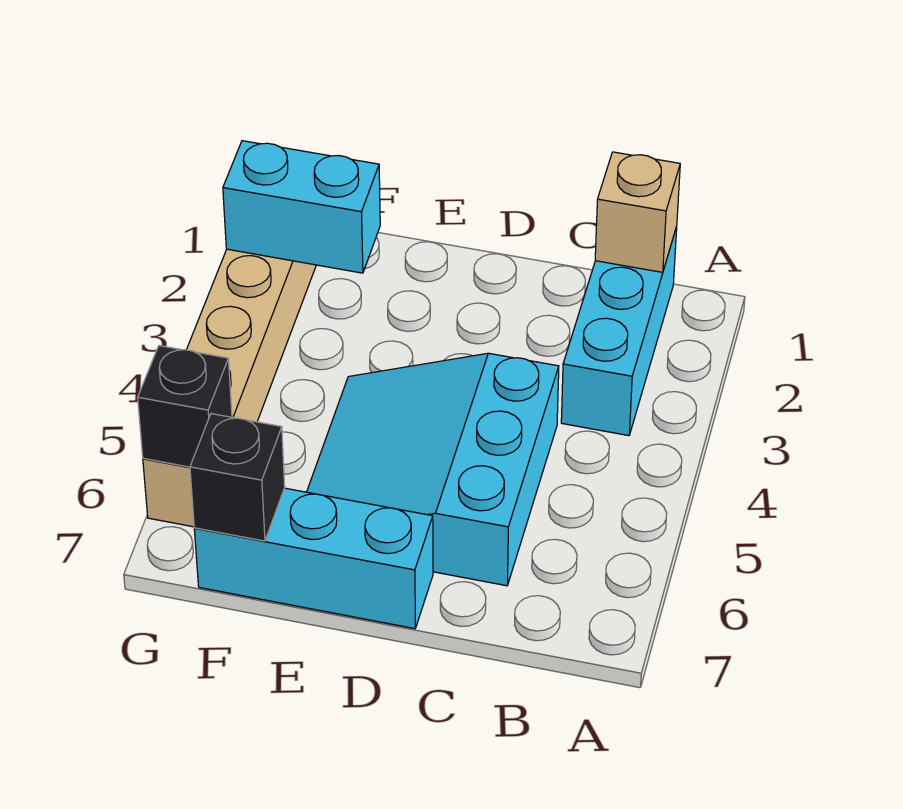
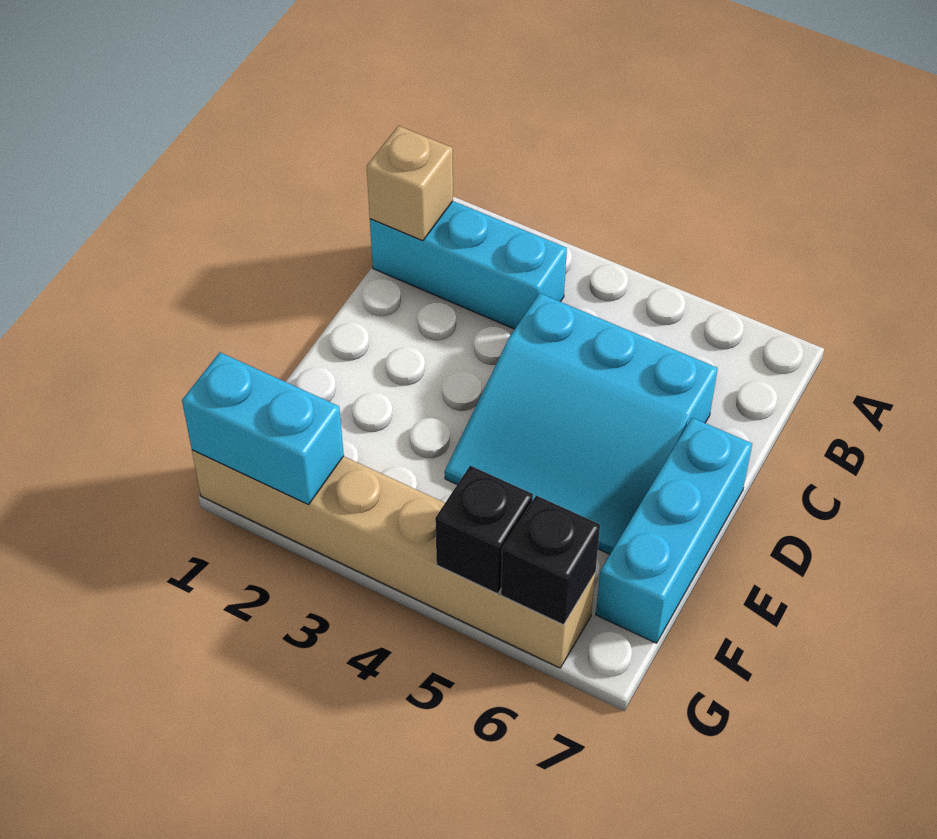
cyan brick F2:G2 level 2 -> cyan brick G1:G2 level 2
black brick F7 level 2 -> black brick G5 level 2

